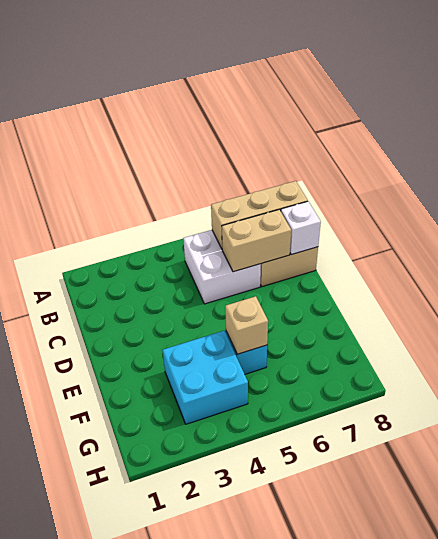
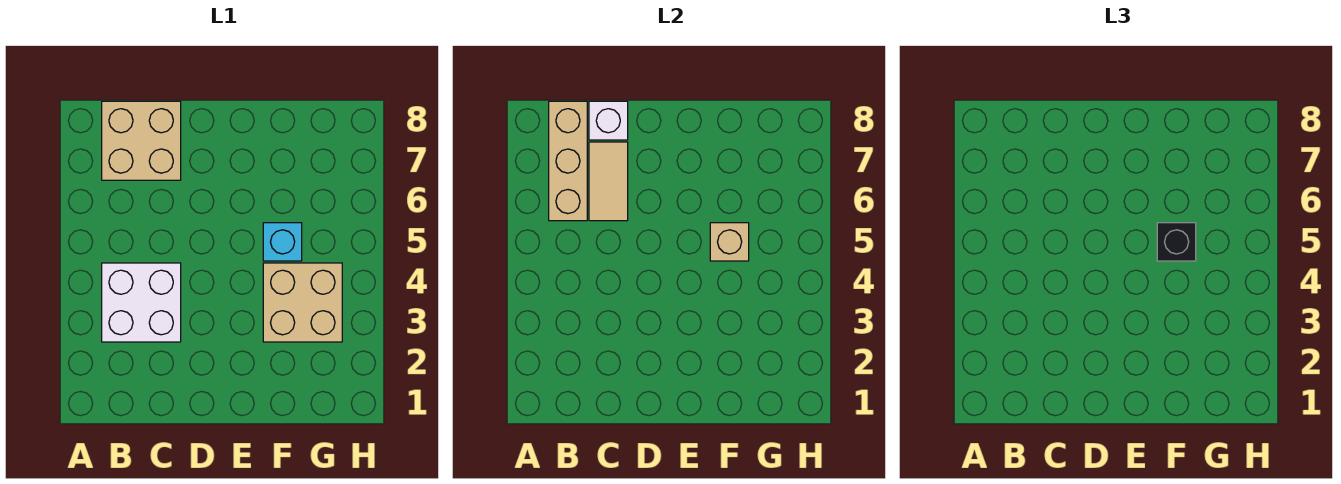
white brick B5:C6 level 1 -> white brick B3:C4 level 1
tan brick C6:C7 level 2 -> tan tile C6:C7 level 2
cyan brick F3:G4 level 1 -> tan brick F3:G4 level 1
none -> black brick F5 level 3

